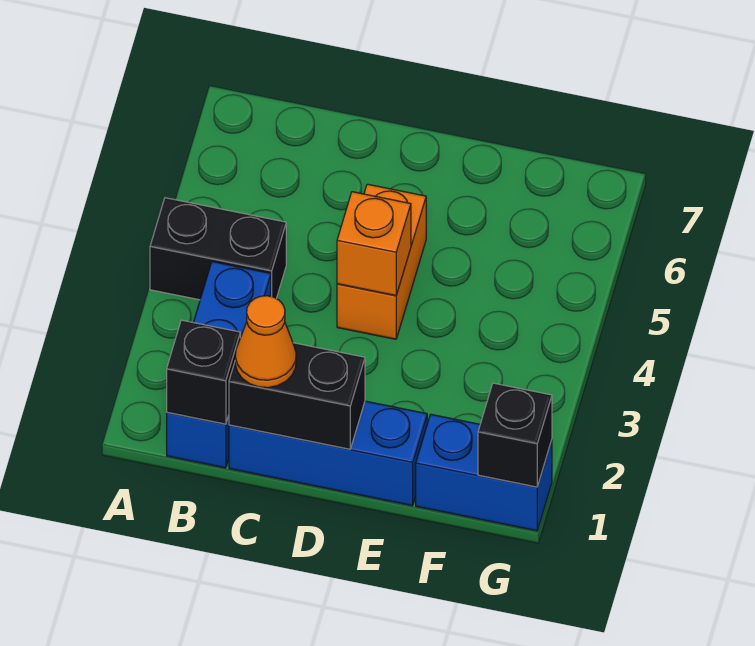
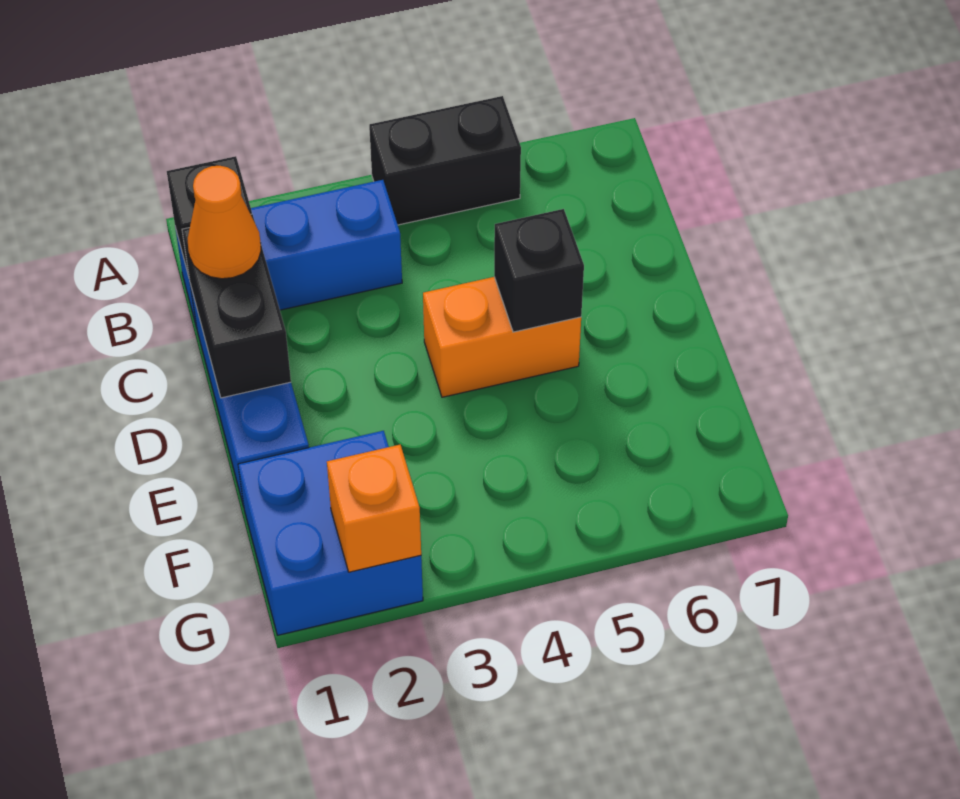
black brick A4:B4 level 1 -> black brick A4:A5 level 1
orange brick D4 level 2 -> orange brick G2 level 2
blue brick F1:G1 level 1 -> blue brick F1:G2 level 1
black brick G1 level 2 -> black brick D5 level 2

